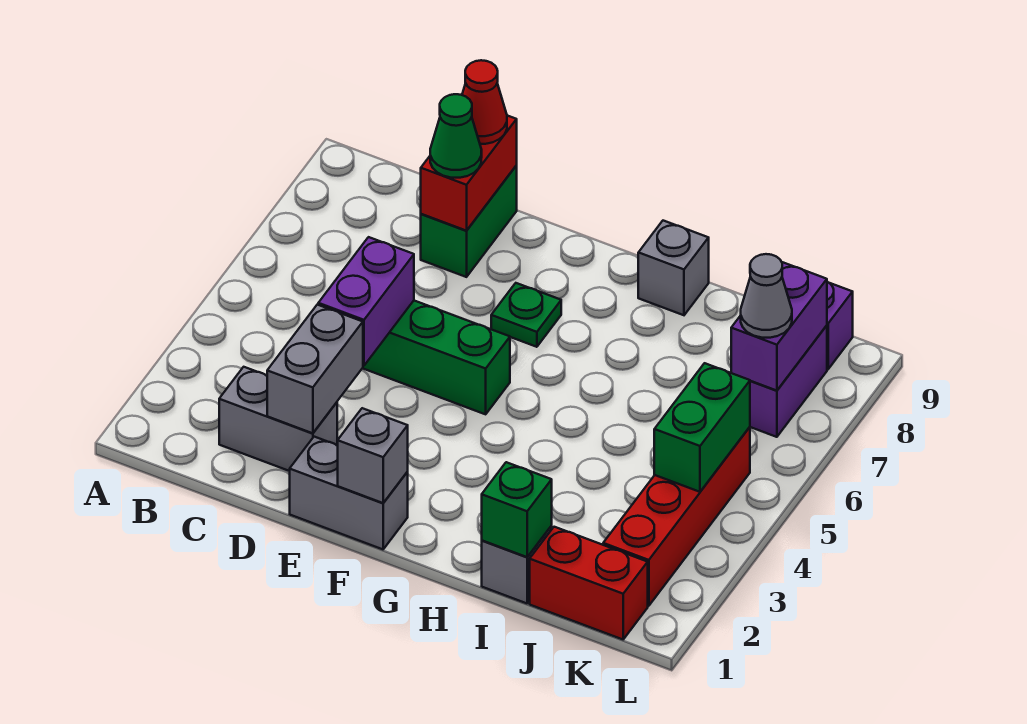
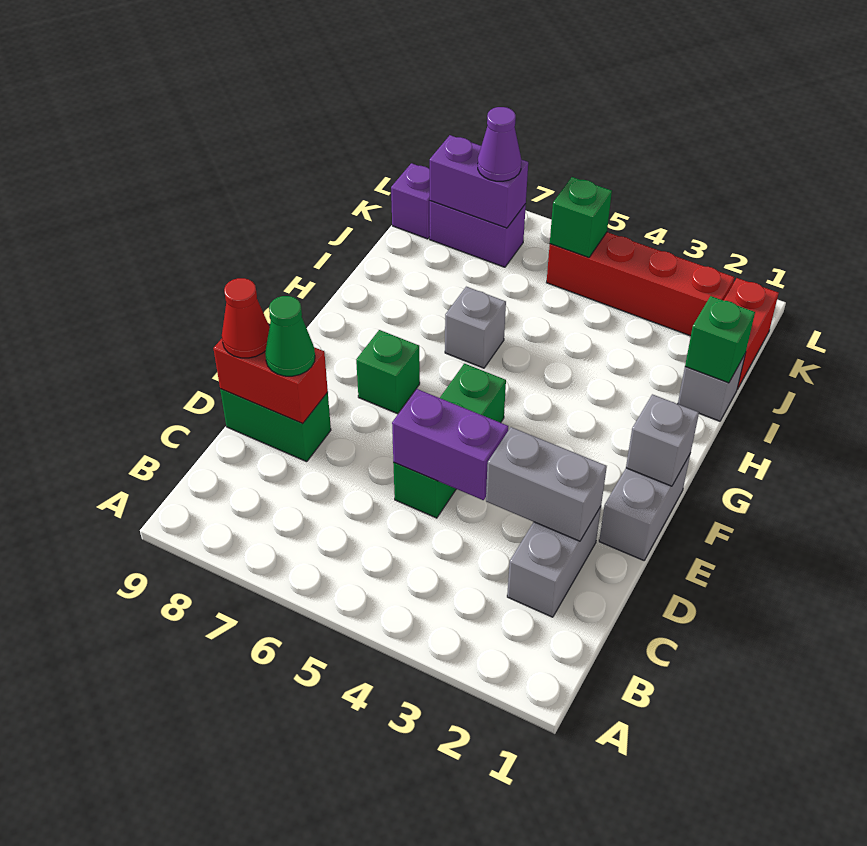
green plate F7 level 1 -> green brick F7 level 1
grey brick H9 level 1 -> grey brick H6 level 1
green brick K4:K5 level 2 -> green brick K5 level 2
grey cone K7 level 3 -> purple cone K7 level 3

